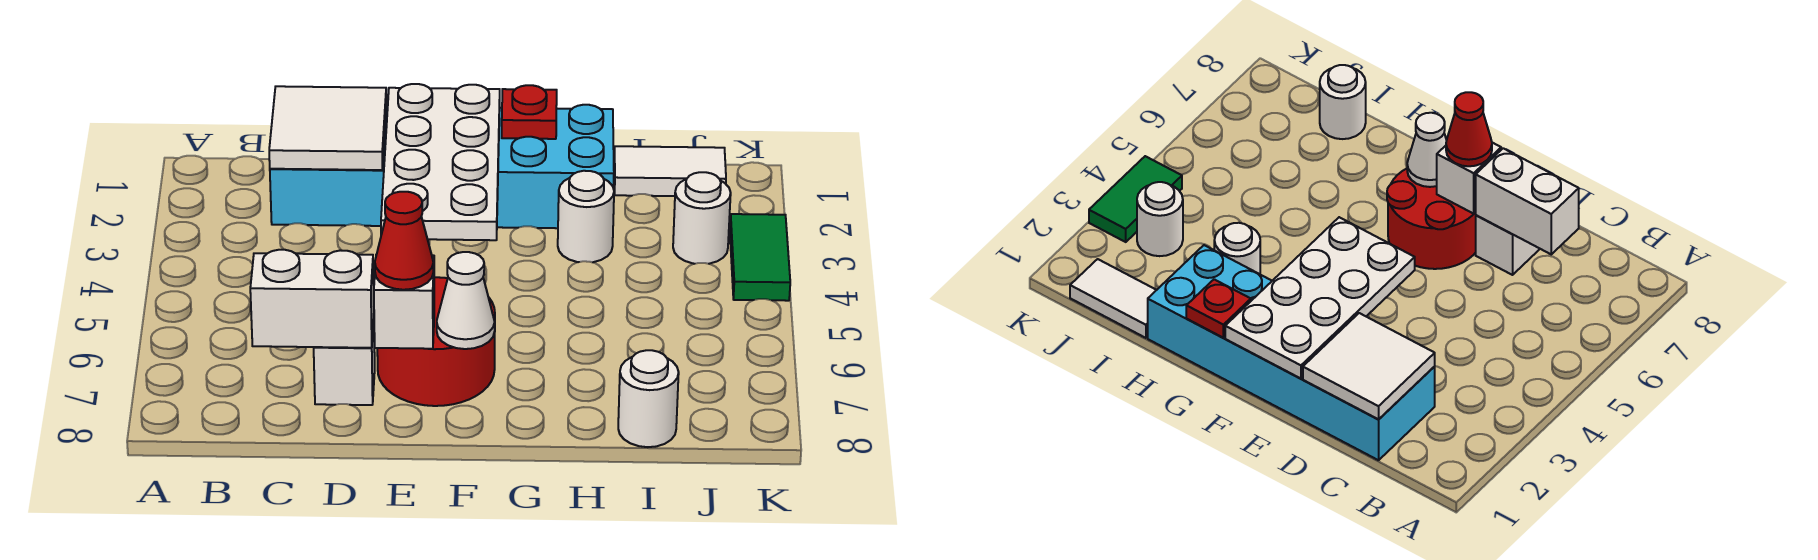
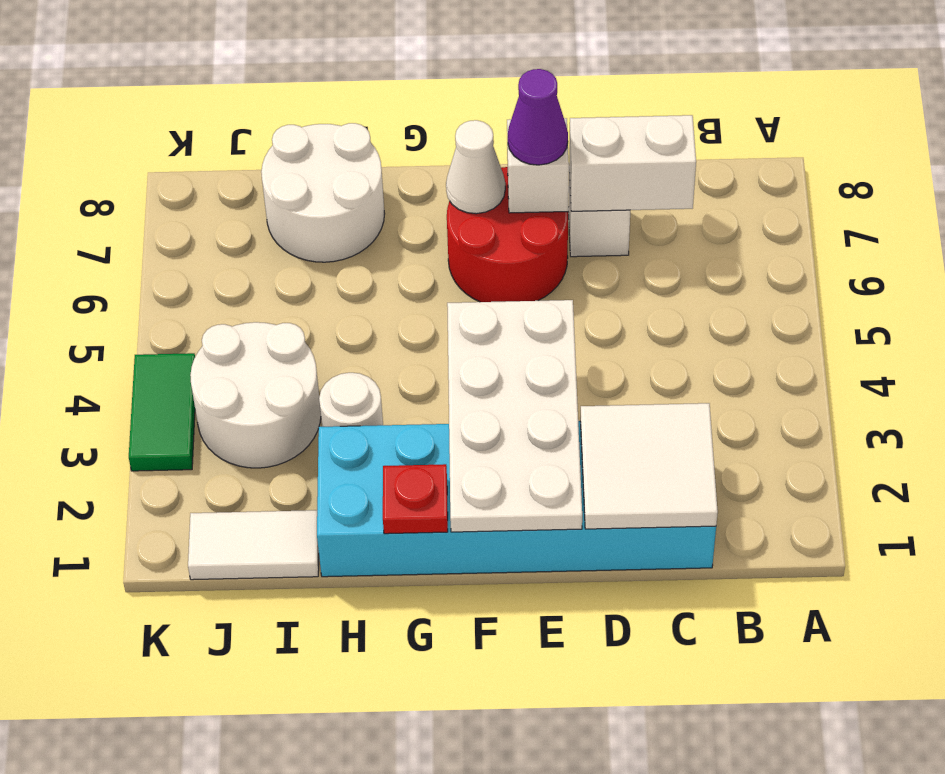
red cone E7 level 3 -> purple cone E7 level 3
white round brick I8 level 1 -> white round brick H7:I8 level 1
white round brick J3 level 1 -> white round brick I3:J4 level 1

